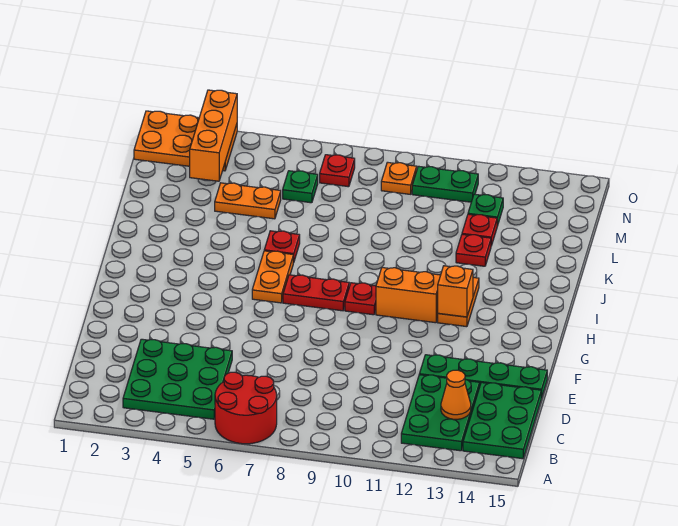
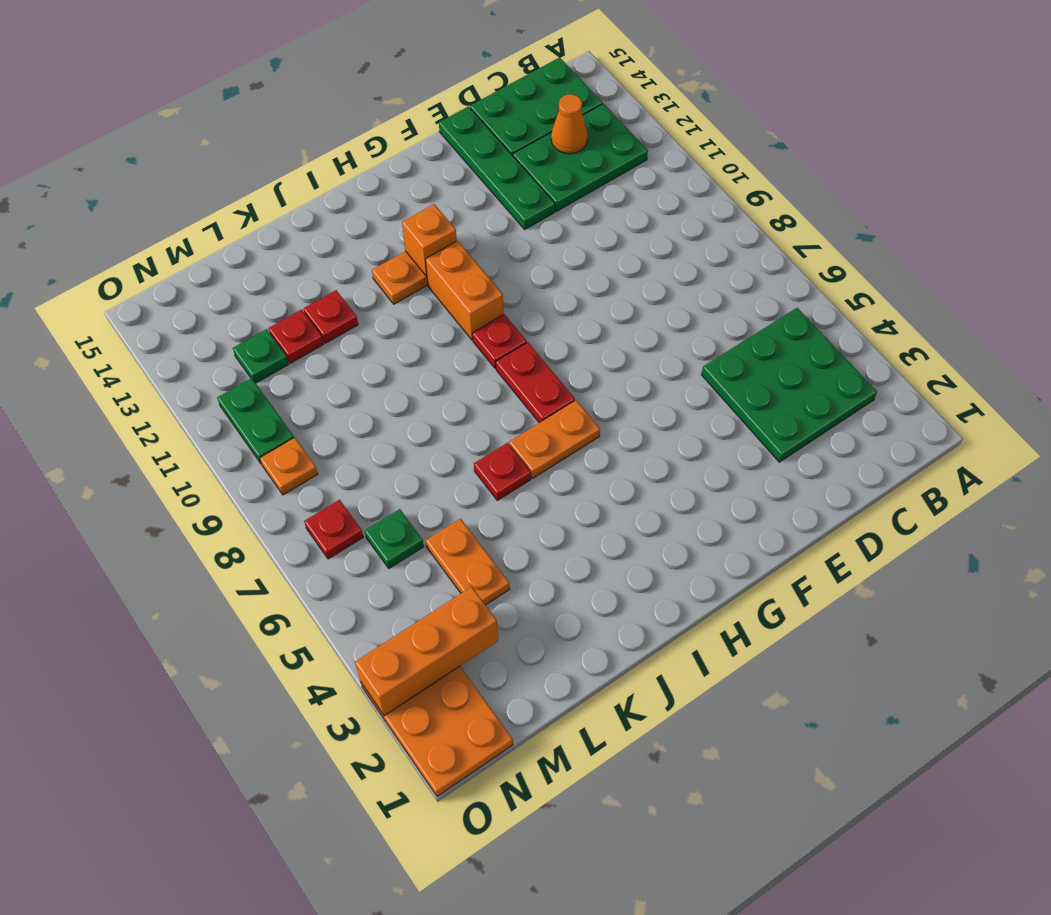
red round brick A6:B7 level 1 -> none

